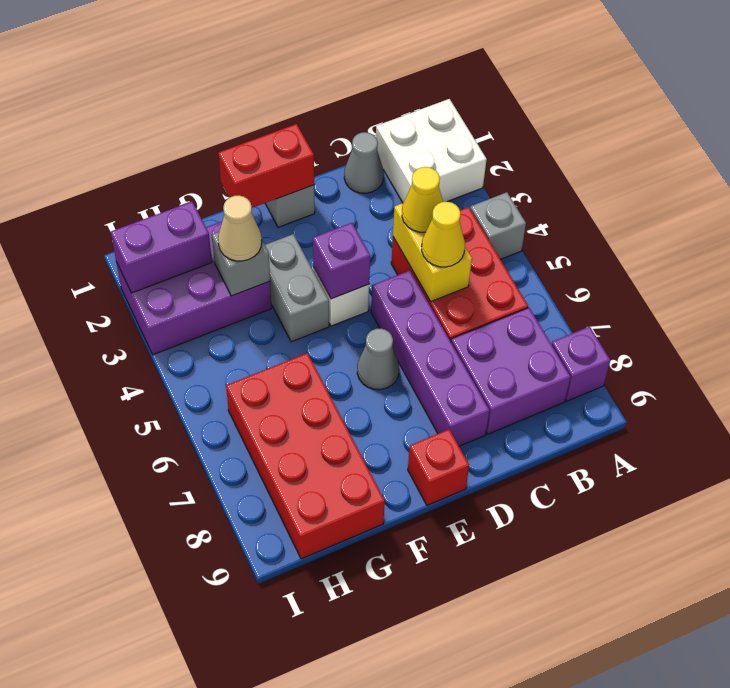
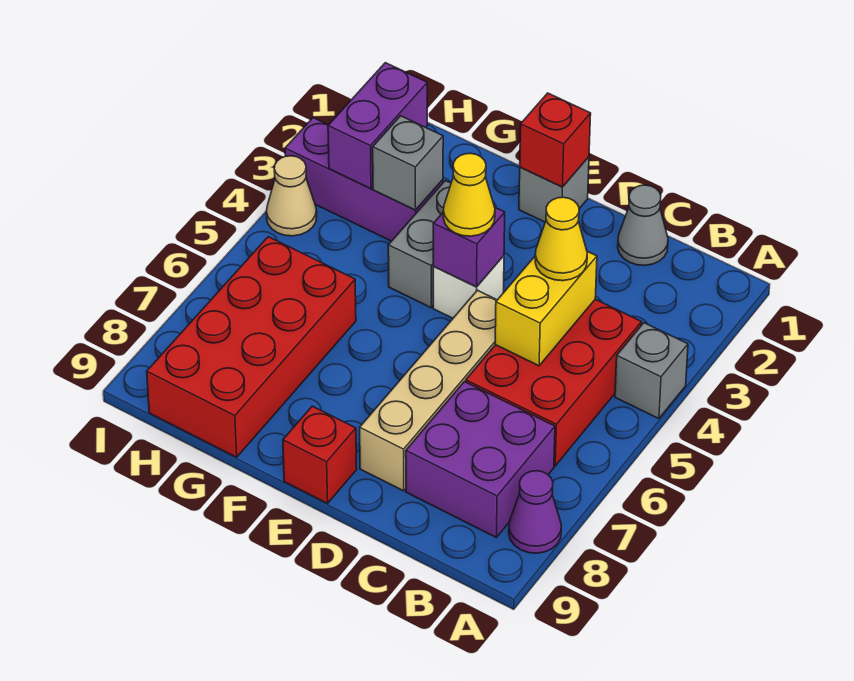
white brick A1:B2 level 1 -> none
purple brick A8 level 1 -> purple cone A8 level 1
yellow cone C5 level 3 -> yellow cone E4 level 3
purple brick D5:D8 level 1 -> tan brick D5:D8 level 1
red brick E1:F1 level 2 -> red brick E1 level 2
grey cone E6 level 1 -> none
purple brick G2:I3 level 1 -> purple brick G3:I3 level 1
tan cone G3 level 3 -> tan cone I4 level 1
purple brick H2:I2 level 2 -> purple brick H2:H3 level 2

